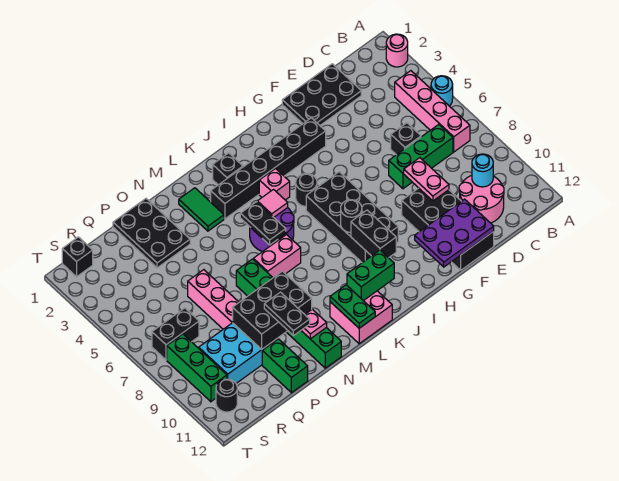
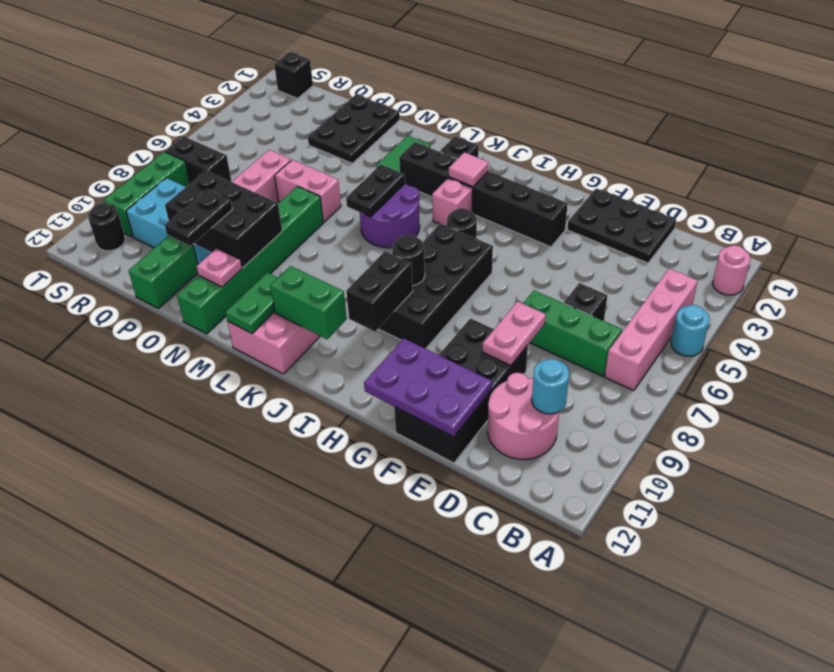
pink tile K5 level 2 -> pink tile J3 level 2
pink brick L7:M7 level 1 -> pink brick N6:O6 level 1

